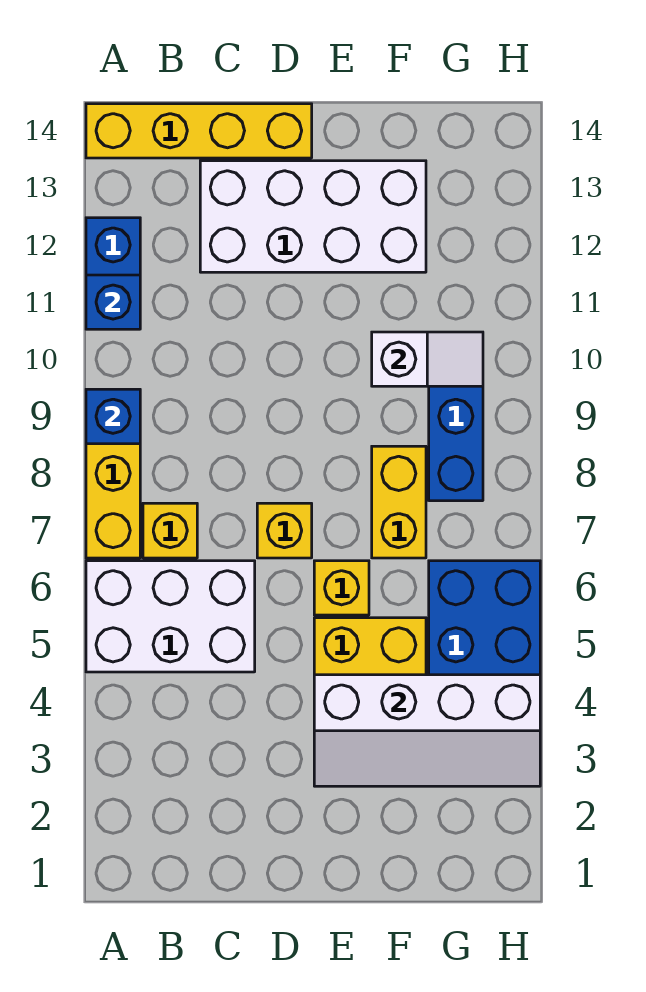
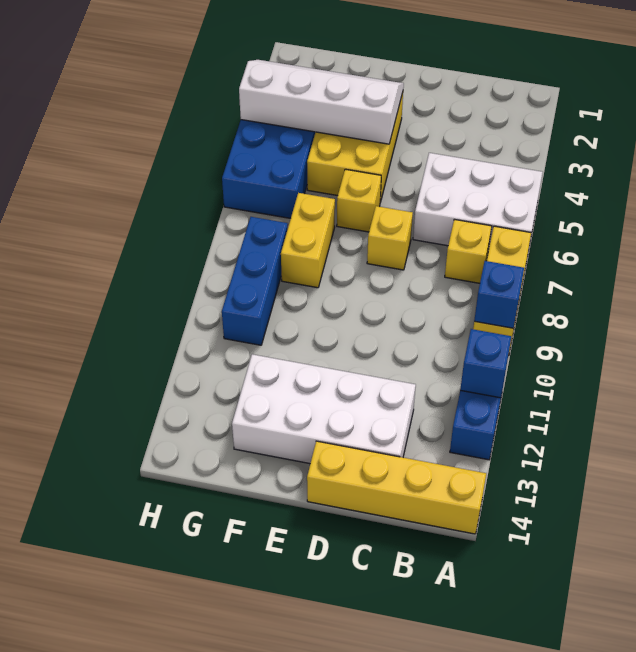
white slope F10:G10 level 2 top F -> none

